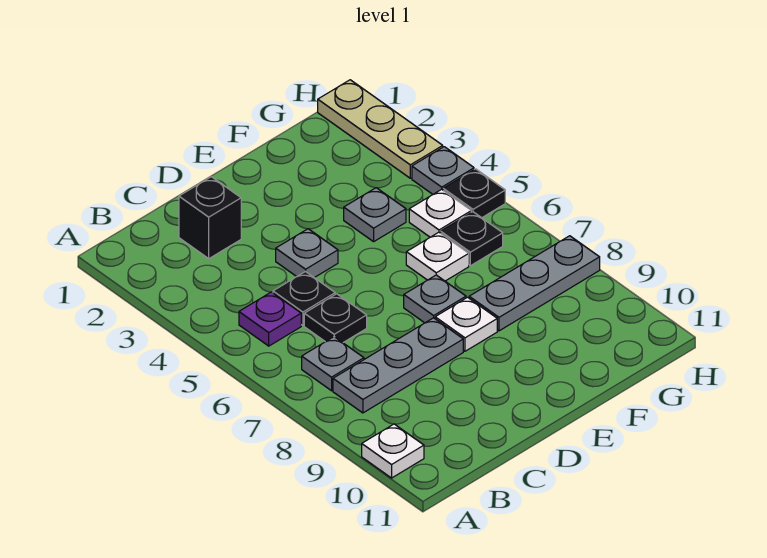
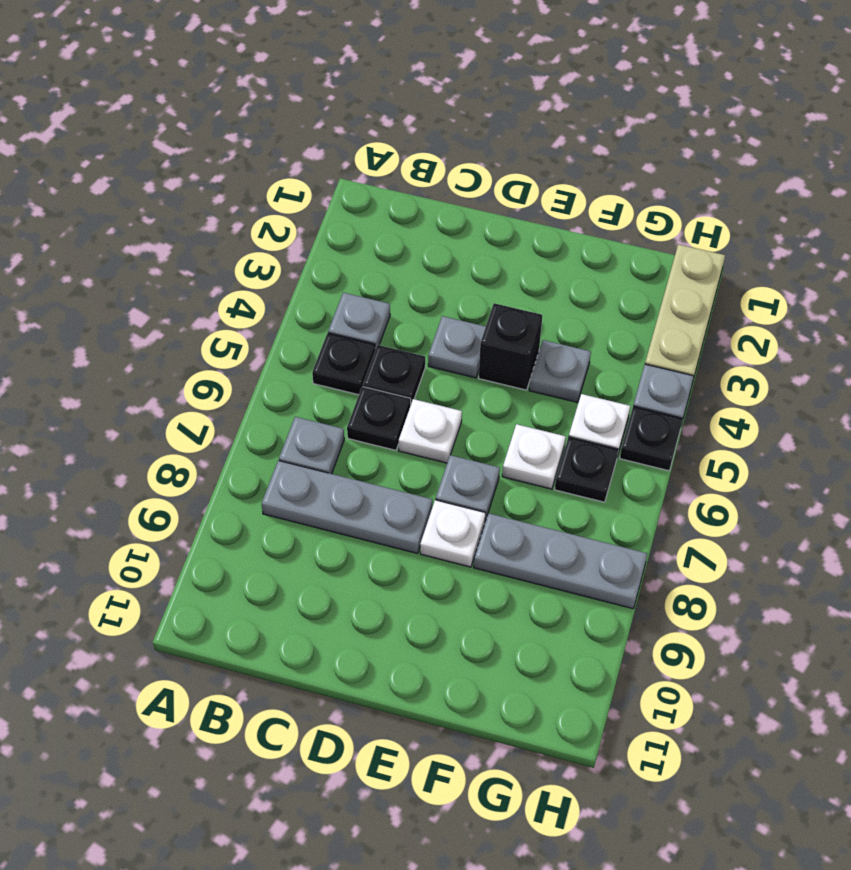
white plate A10 level 1 -> white plate D6 level 1
none -> grey plate B4 level 1
purple plate B5 level 1 -> black plate B5 level 1
black brick C2 level 1 -> black brick E4 level 1

